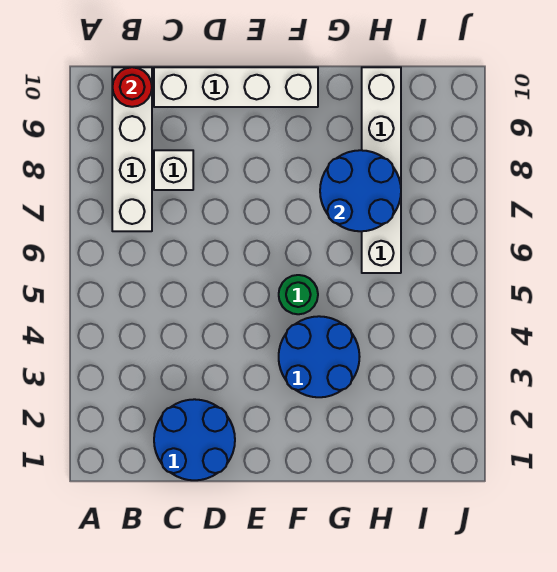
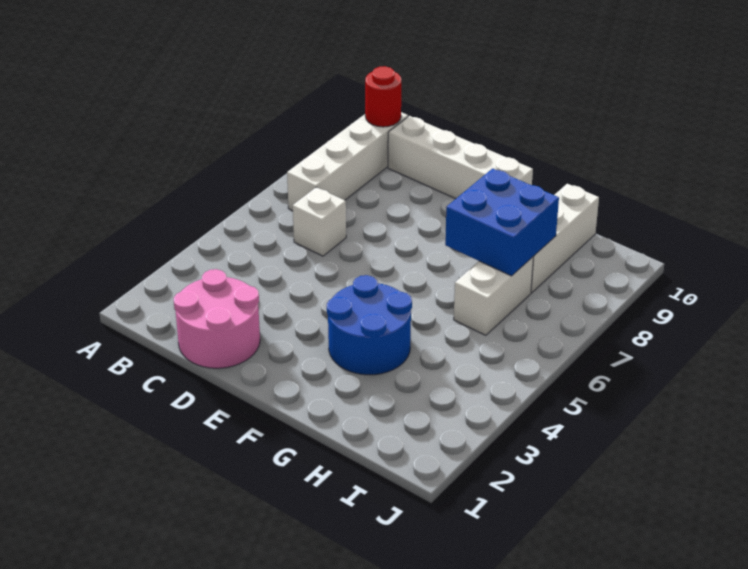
blue round brick C1:D2 level 1 -> pink round brick C1:D2 level 1
white brick C8 level 1 -> white brick C6 level 1
green round brick F5 level 1 -> none
blue round brick G7:H8 level 2 -> blue brick G7:H8 level 2

